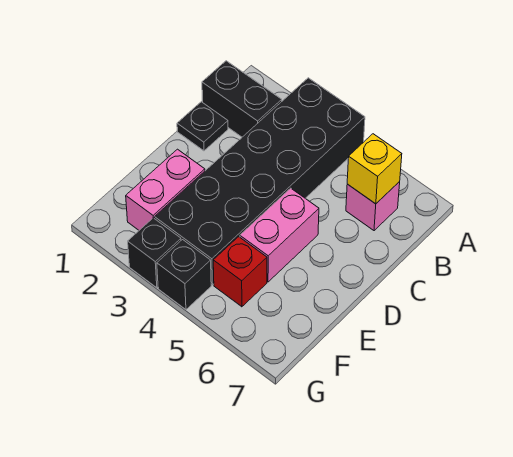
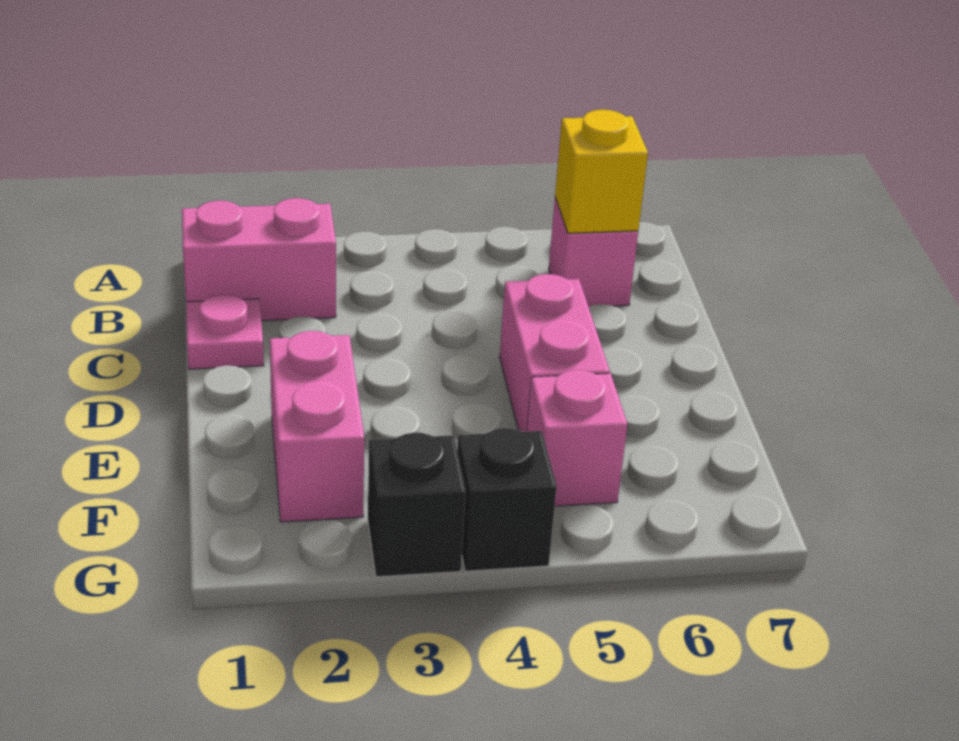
black brick A3:F4 level 1 -> none
black brick B1:B2 level 1 -> pink brick B1:B2 level 1
black plate C1 level 1 -> pink plate C1 level 1
red brick F5 level 1 -> pink brick F5 level 1

